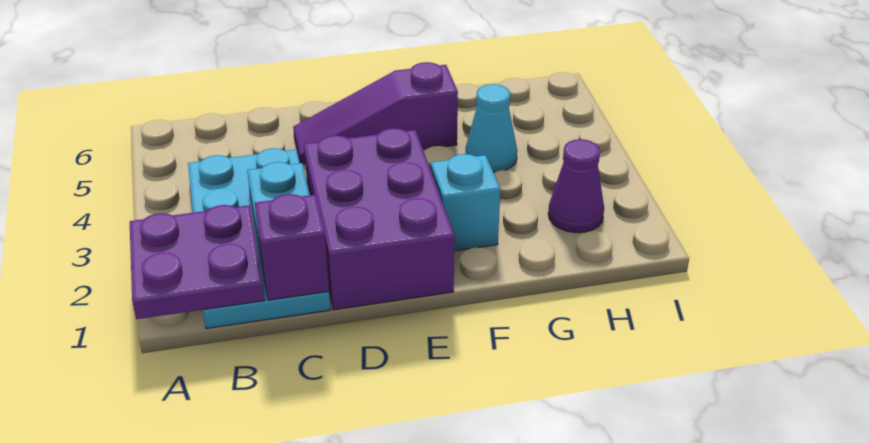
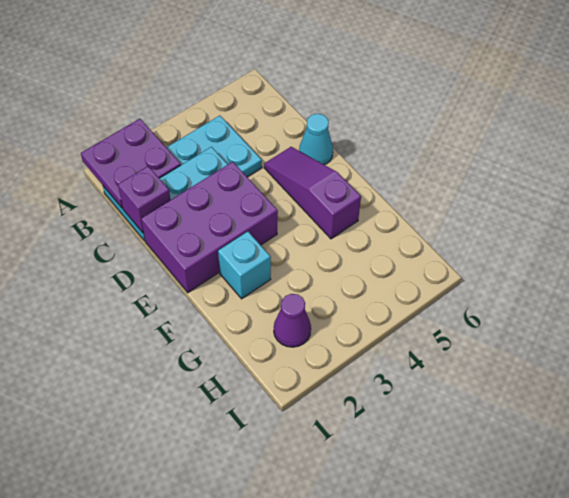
cyan cone G4 level 1 -> cyan cone D6 level 1

